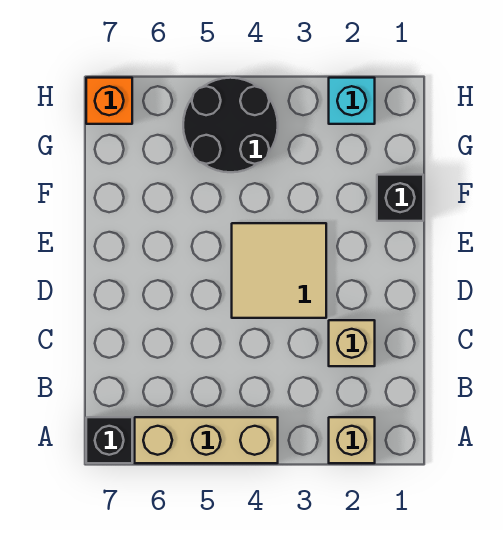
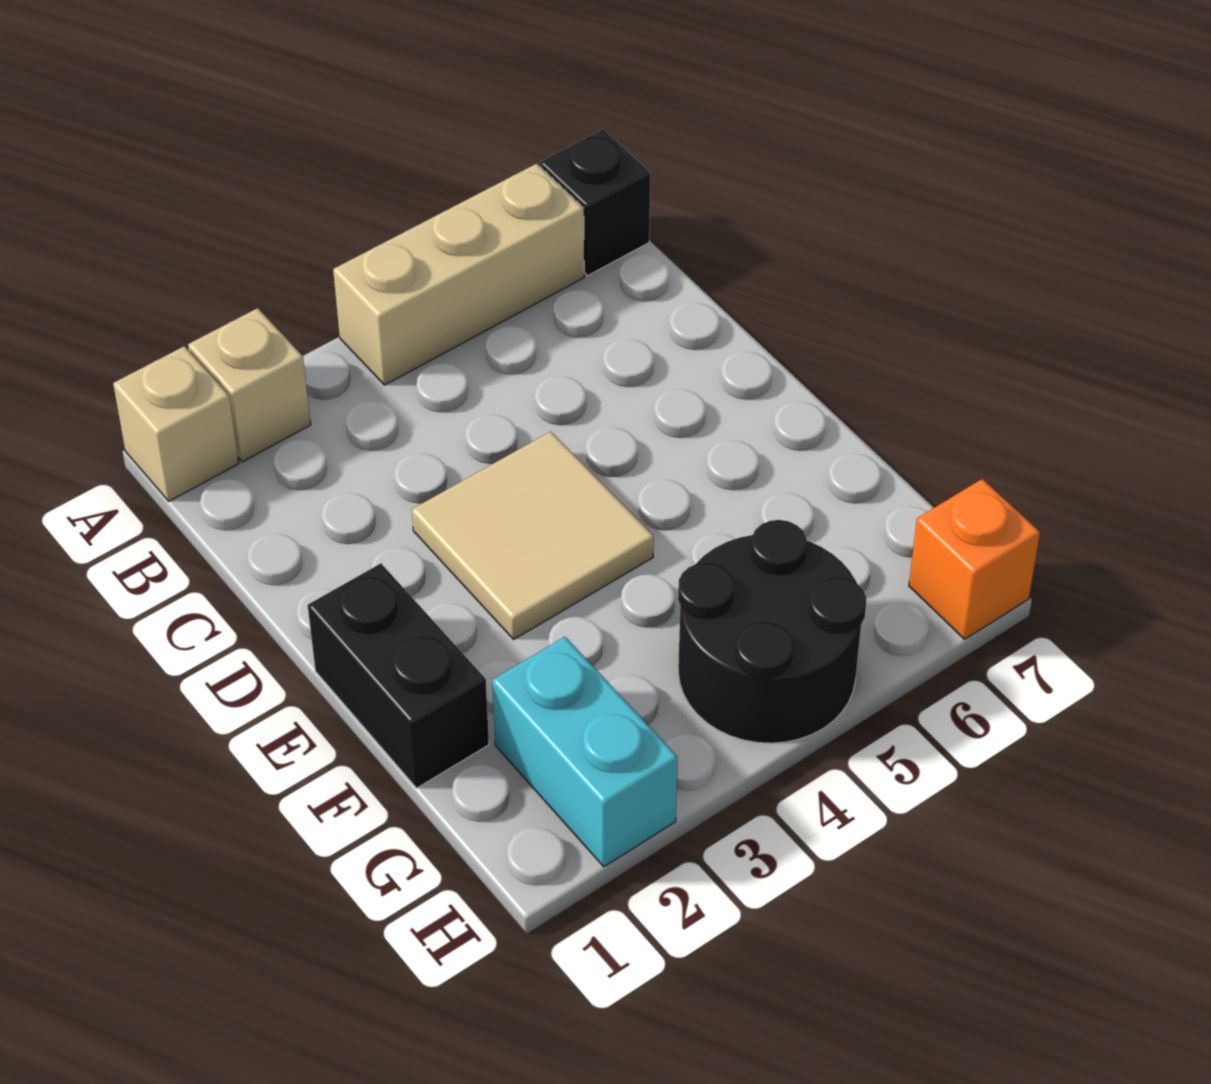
tan brick C2 level 1 -> tan brick A1 level 1
black brick F1 level 1 -> black brick E1:F1 level 1
cyan brick H2 level 1 -> cyan brick G2:H2 level 1

